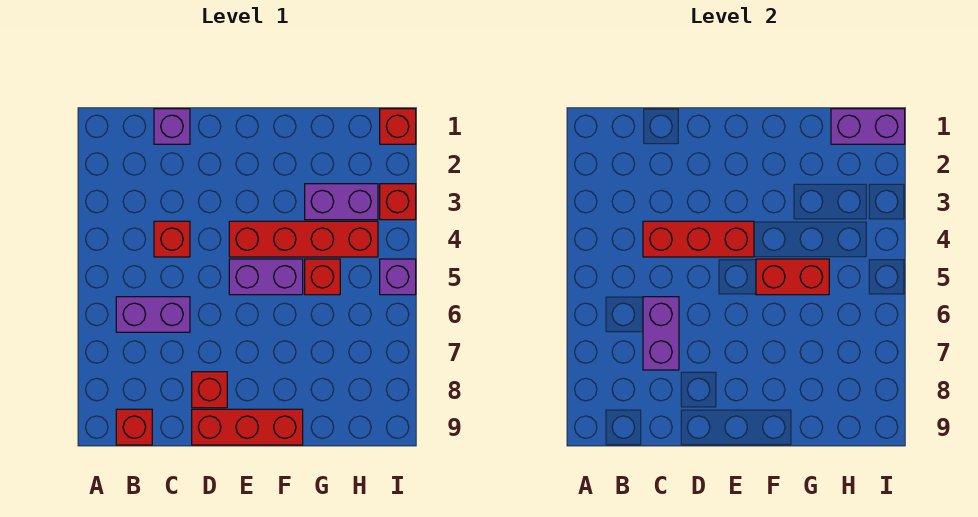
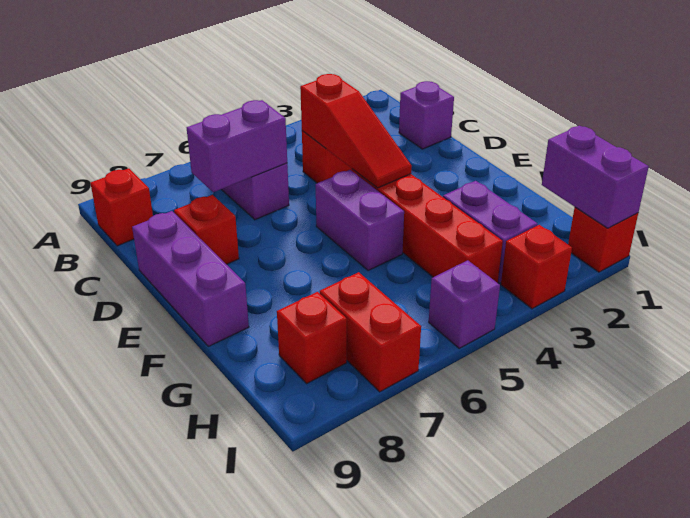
red brick C4:E4 level 2 -> red slope C4:E4 level 2 top C
red brick D9:F9 level 1 -> purple brick D9:F9 level 1
red brick F5:G5 level 2 -> red brick H7:I7 level 1
red brick G5 level 1 -> red brick H8 level 1

